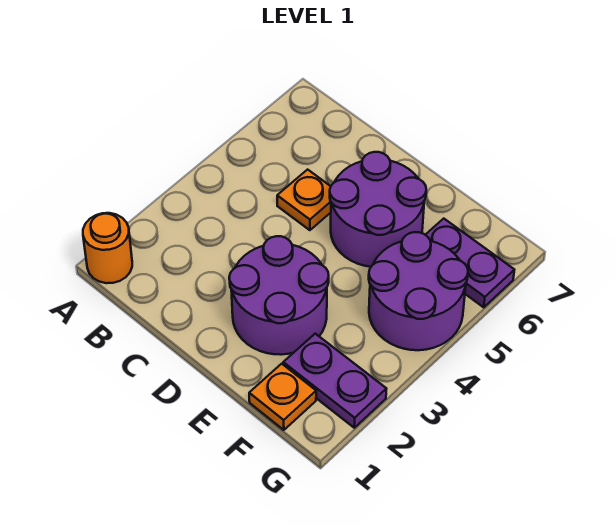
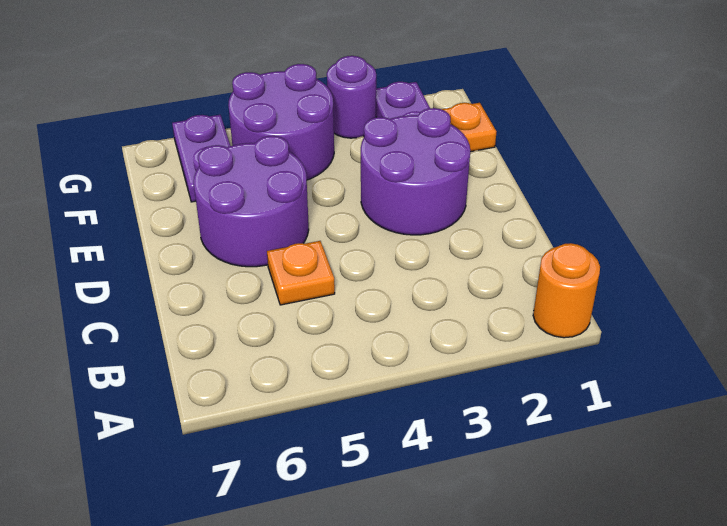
none -> purple round brick G3 level 1

